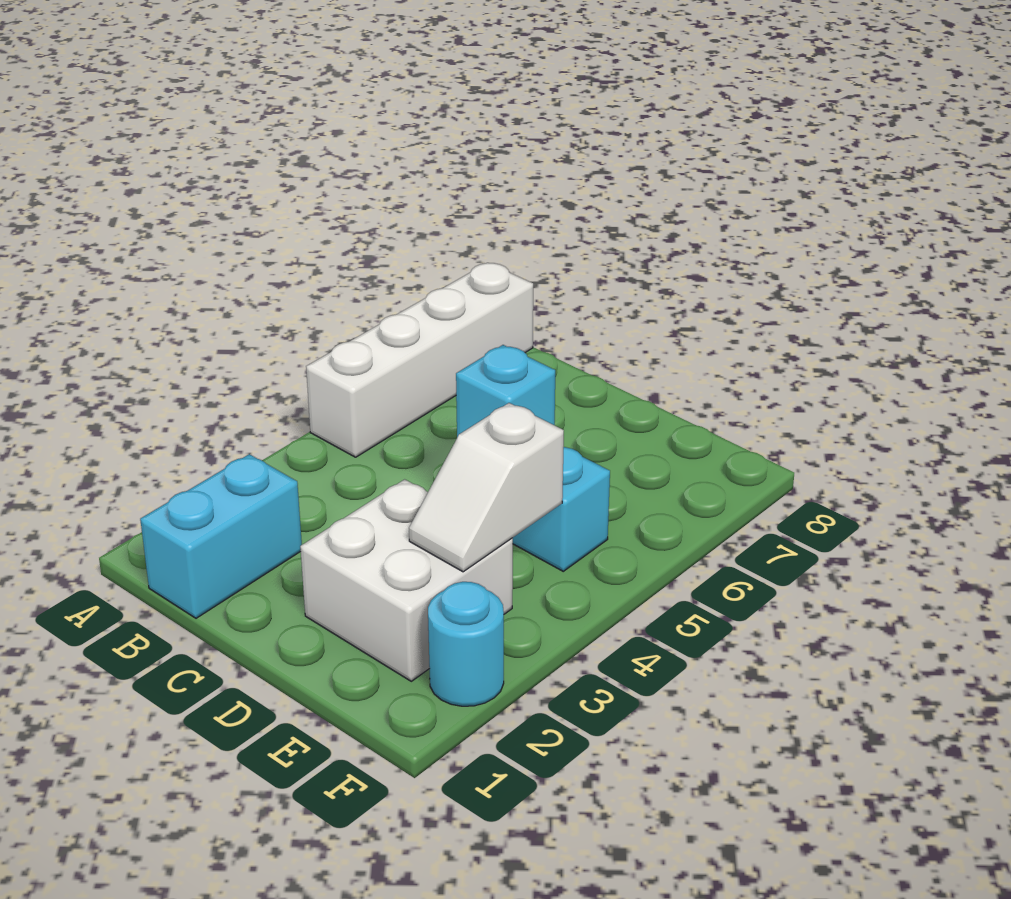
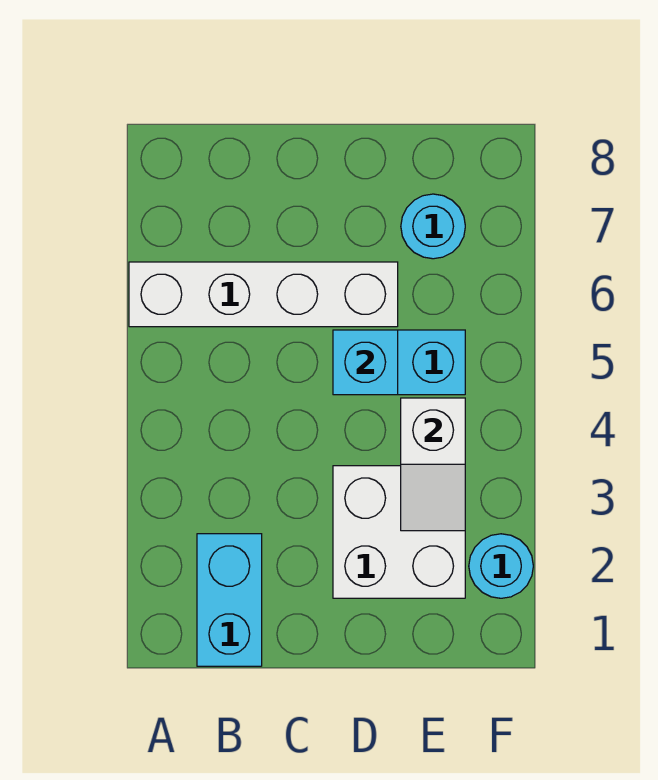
white brick A5:A8 level 1 -> white brick A6:D6 level 1
none -> cyan round brick E7 level 1

